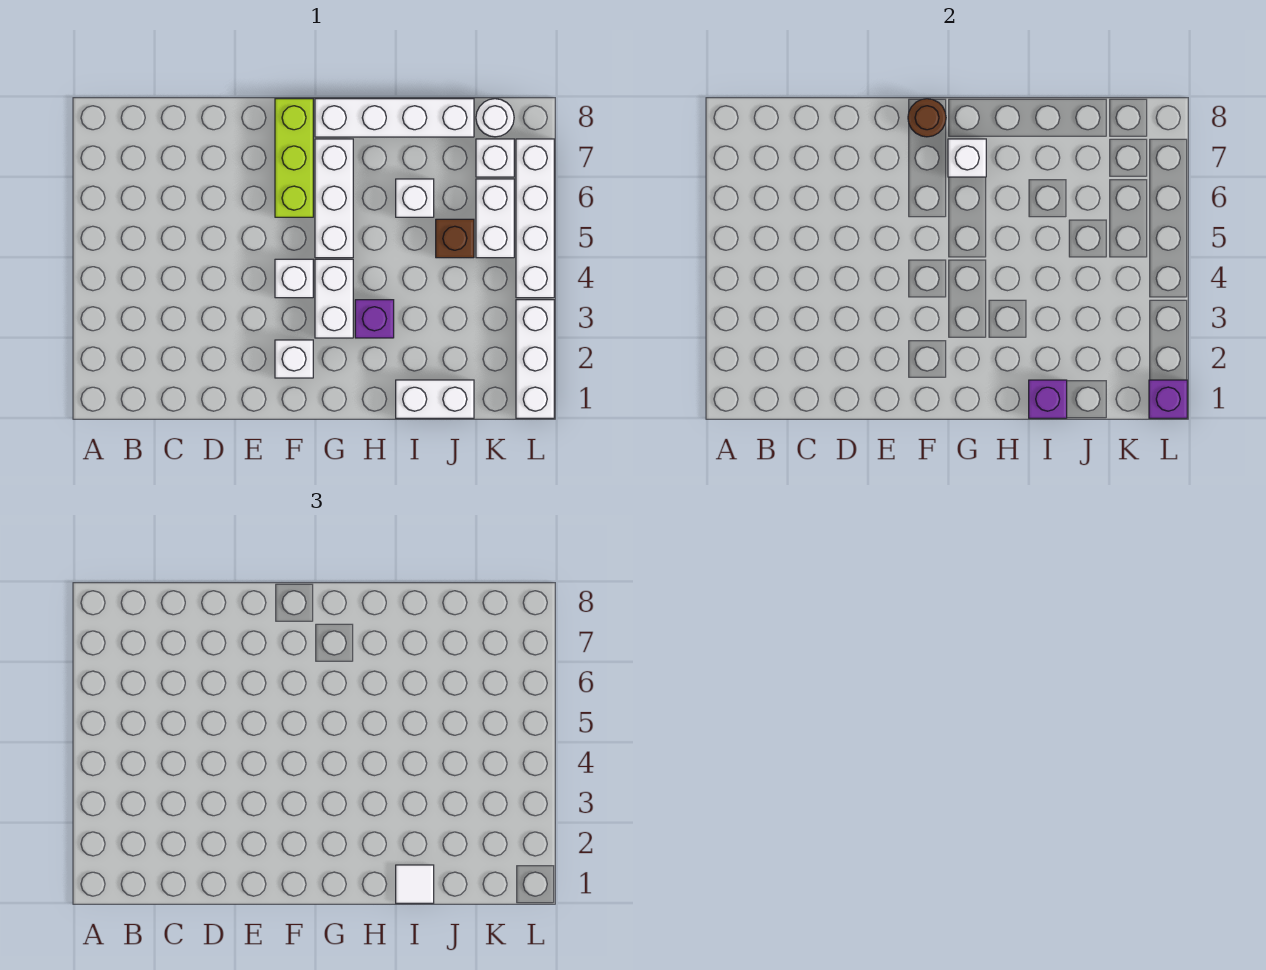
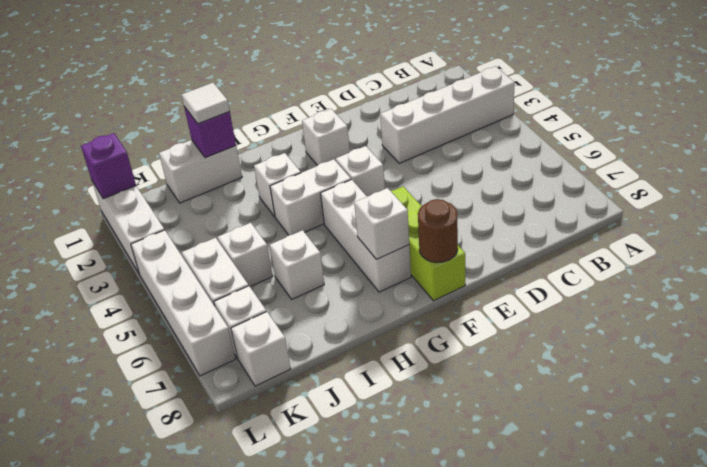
white brick G3:G4 level 1 -> white brick G4:H4 level 1
white brick G8:J8 level 1 -> white brick A3:D3 level 1
purple brick H3 level 1 -> white brick H3 level 1
brown brick J5 level 1 -> white brick J5 level 1
white round brick K8 level 1 -> white brick K8 level 1

